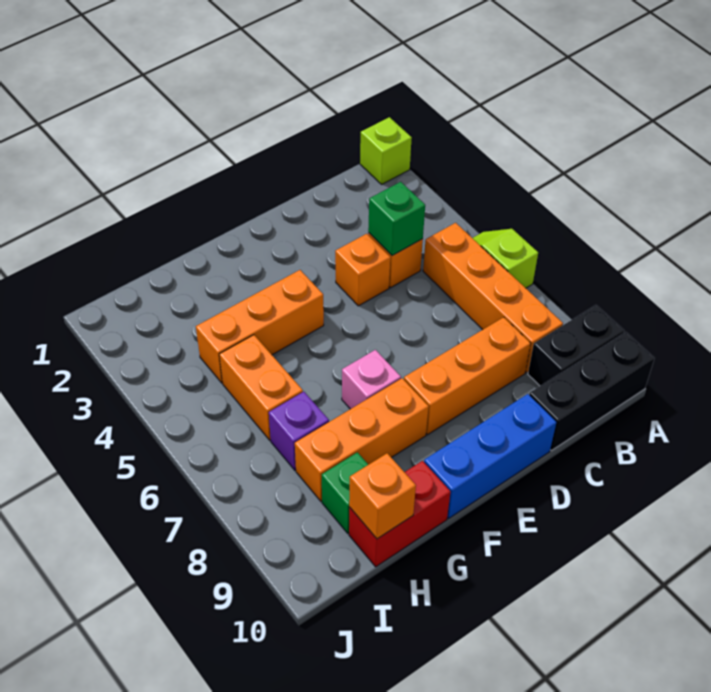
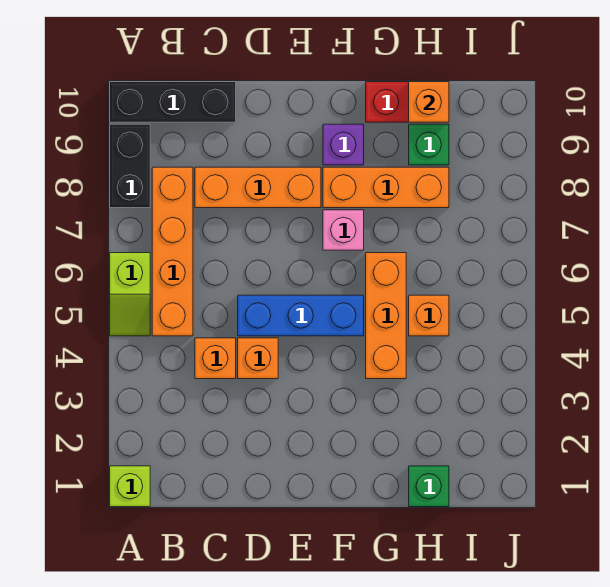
black brick A9:B9 level 1 -> black brick A8:A9 level 1
green brick C4 level 2 -> green brick H1 level 1
blue brick D10:F10 level 1 -> blue brick D5:F5 level 1
orange brick F4:H4 level 1 -> orange brick G4:G6 level 1
orange brick H5:H6 level 1 -> orange brick H5 level 1
purple brick H7 level 1 -> purple brick F9 level 1

